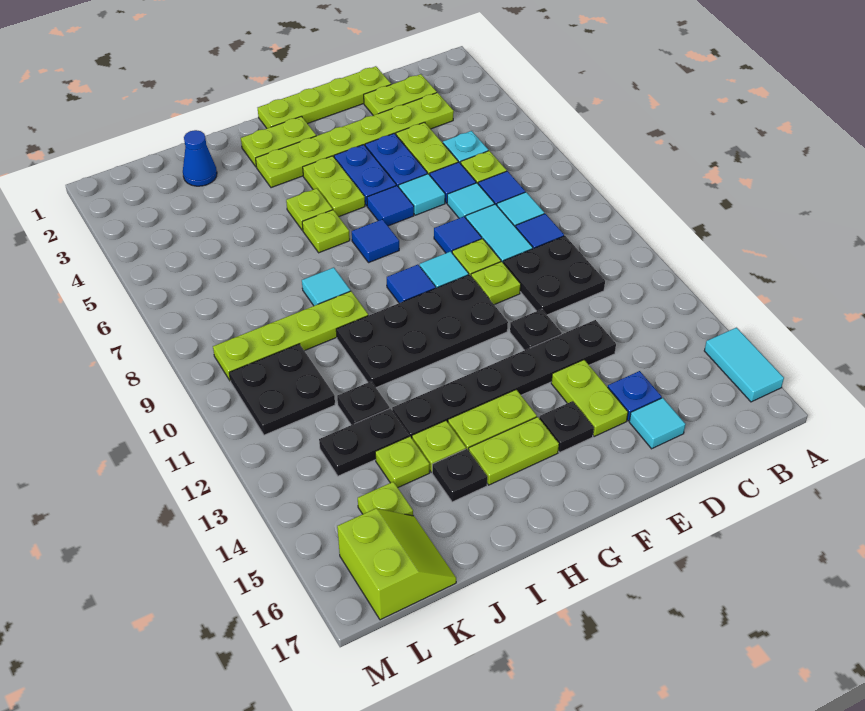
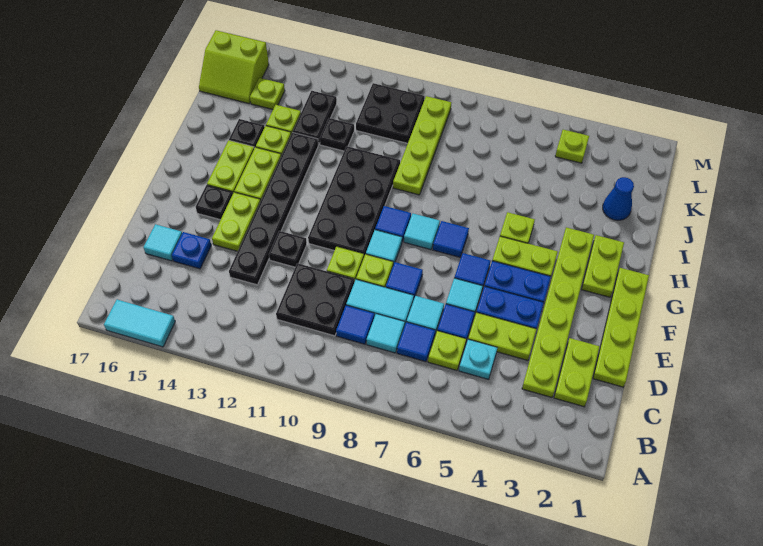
lime plate E14:E15 level 1 -> lime plate E14:F14 level 1
lime plate H6 level 1 -> lime plate L4 level 1
cyan tile I8 level 1 -> cyan tile G8 level 1

